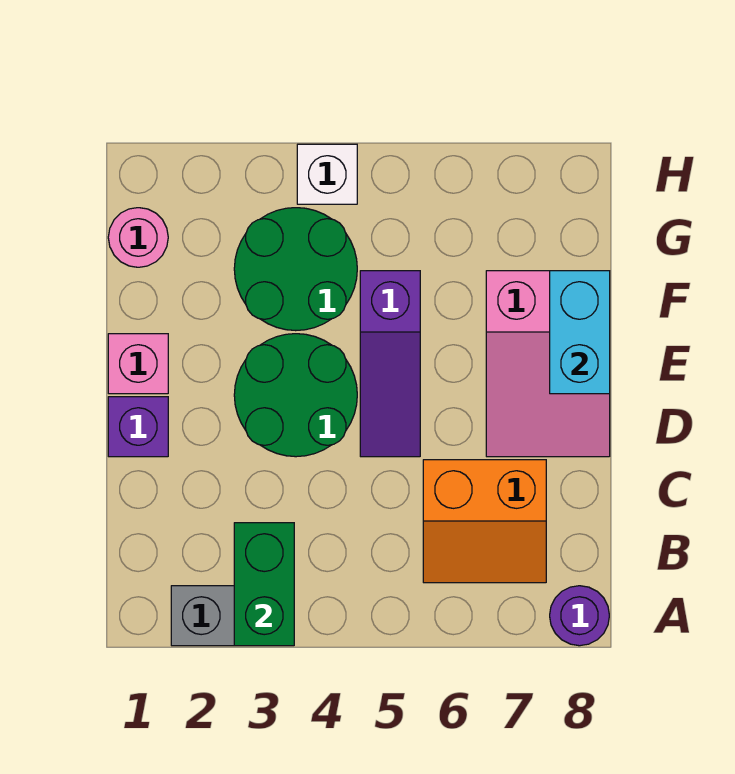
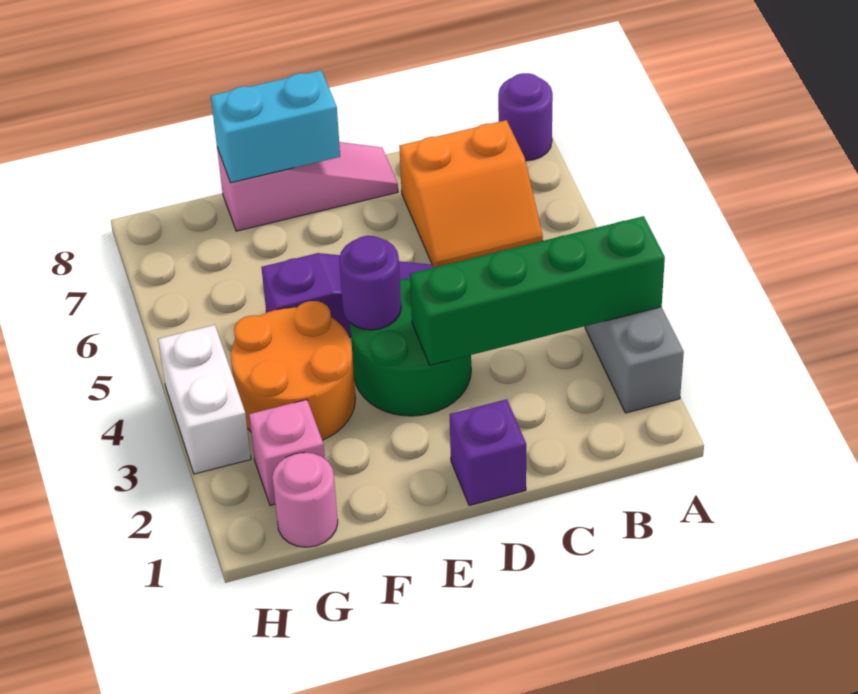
green brick A3:B3 level 2 -> green brick A3:D3 level 2
orange slope B6:C7 level 1 top C -> orange slope B6:C7 level 1 top 7
pink slope D7:F8 level 1 top F -> pink slope D8:F8 level 1 top F
pink brick E1 level 1 -> pink brick G2 level 1
none -> purple round brick E4 level 2
green round brick F3:G4 level 1 -> orange round brick F3:G4 level 1
white brick H4 level 1 -> white brick H3:H4 level 1

